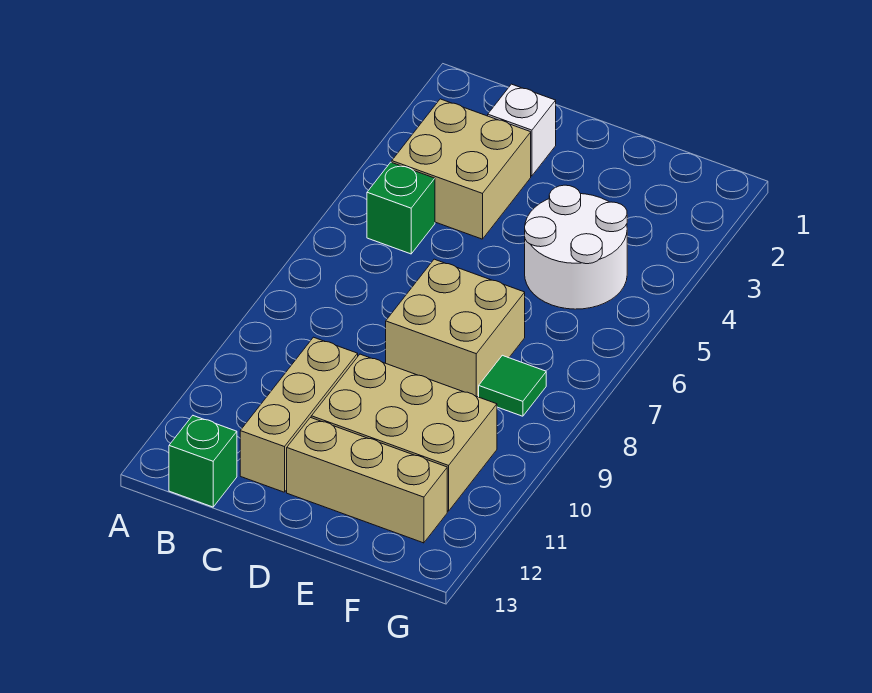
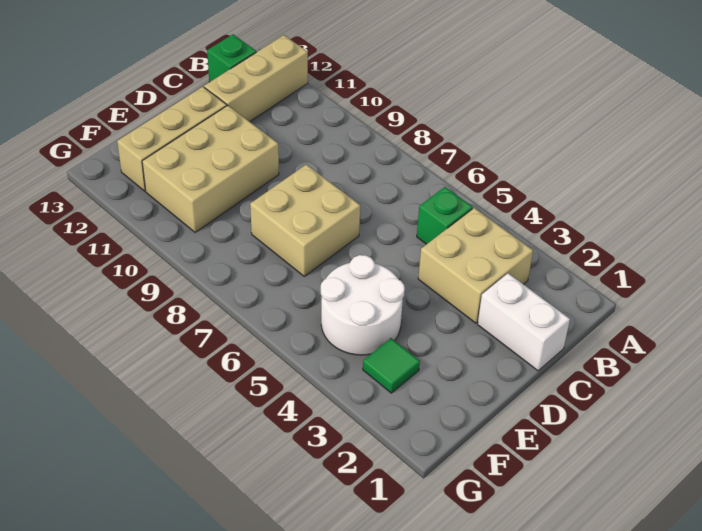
white brick C2 level 1 -> white brick C1:C2 level 1
tan brick C10:C12 level 1 -> tan brick A12:C12 level 1
green tile F8 level 1 -> green tile F3 level 1

